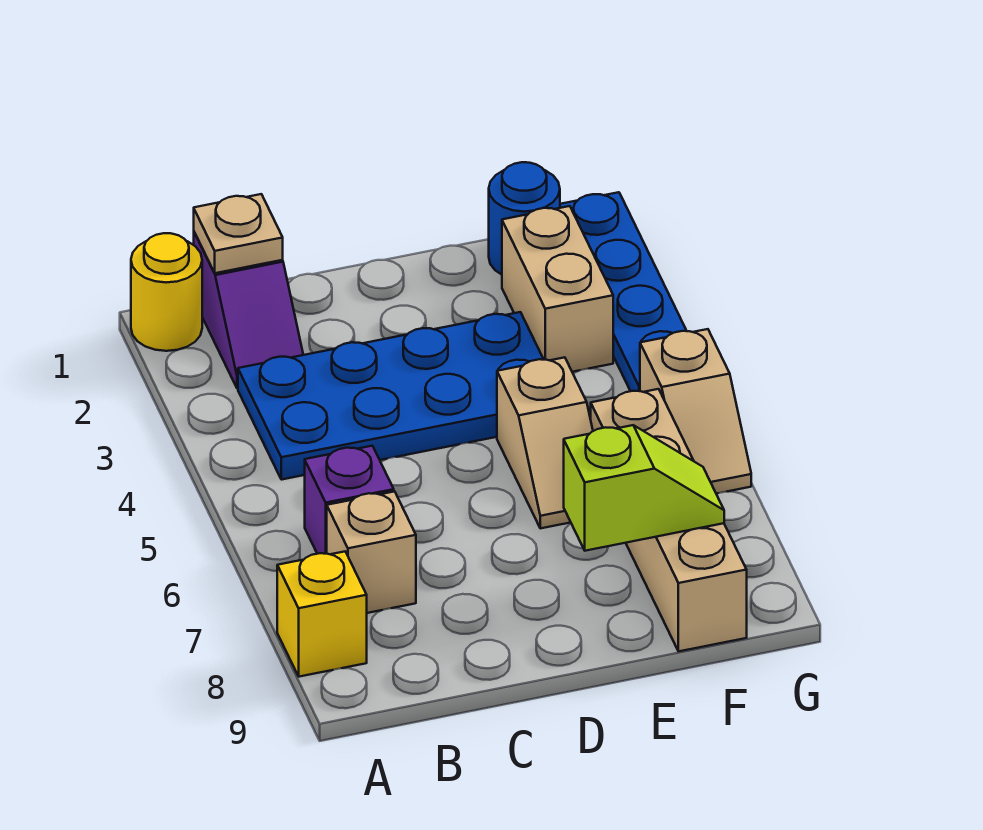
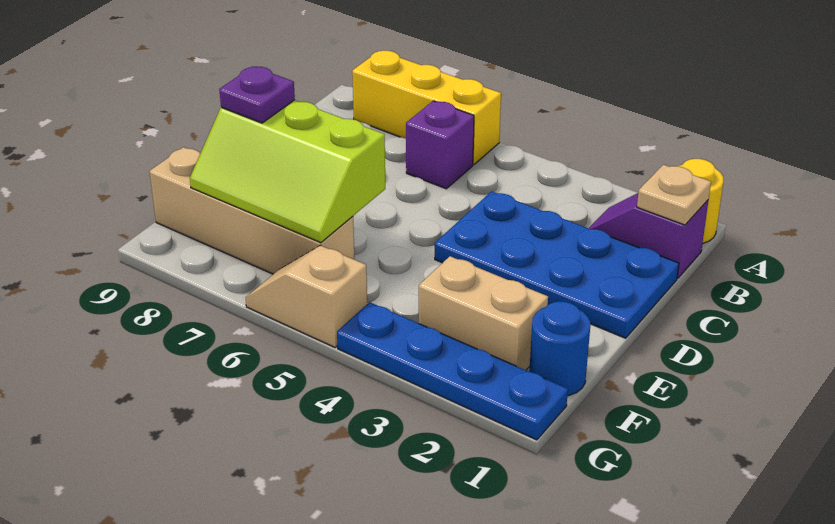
yellow brick A8 level 1 -> yellow brick A6:A8 level 1
blue plate B3:E4 level 1 -> blue plate C1:D4 level 1
tan brick B7 level 1 -> none
tan slope E5:E6 level 1 top 5 -> none
lime slope E8:F8 level 2 top E -> lime slope E6:F8 level 2 top E
none -> purple plate E8 level 3

